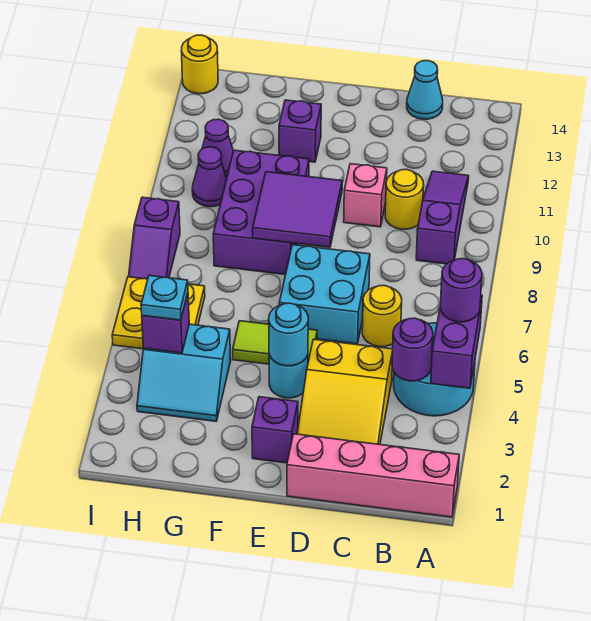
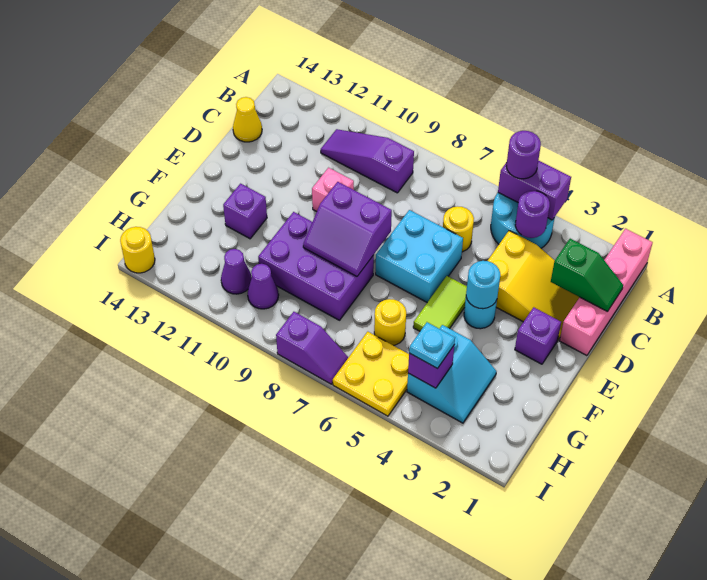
none -> green slope C1:C2 level 2 top 2
yellow round brick C10 level 1 -> yellow round brick G6 level 1
cyan cone C14 level 1 -> yellow cone C14 level 1
purple tile E8:F9 level 2 -> purple slope E8:F9 level 2 top E

